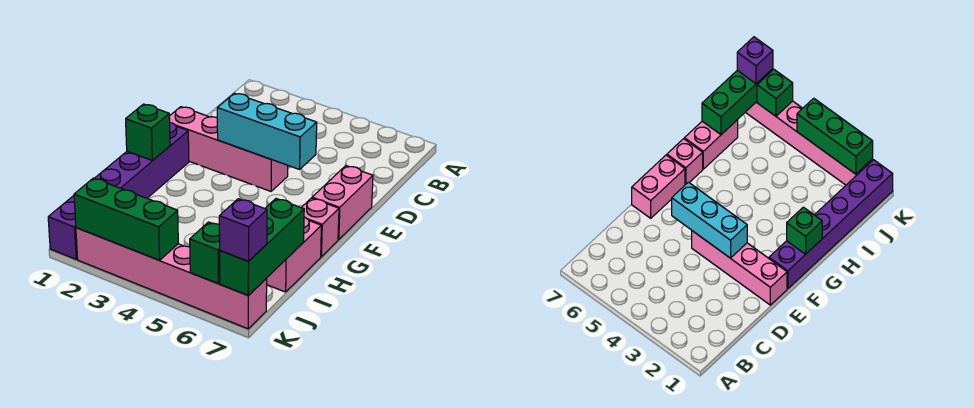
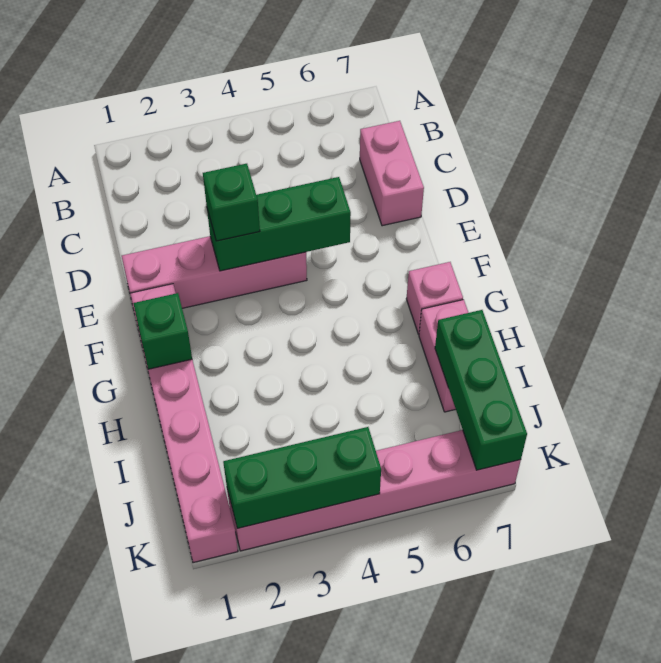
cyan brick E3:E5 level 2 -> green brick E3:E5 level 2
pink brick E7:F7 level 1 -> pink brick C7:D7 level 1
purple brick F1:K1 level 1 -> pink brick F1:K1 level 1
green brick K6 level 2 -> green brick E3 level 3
purple brick K7 level 3 -> none

